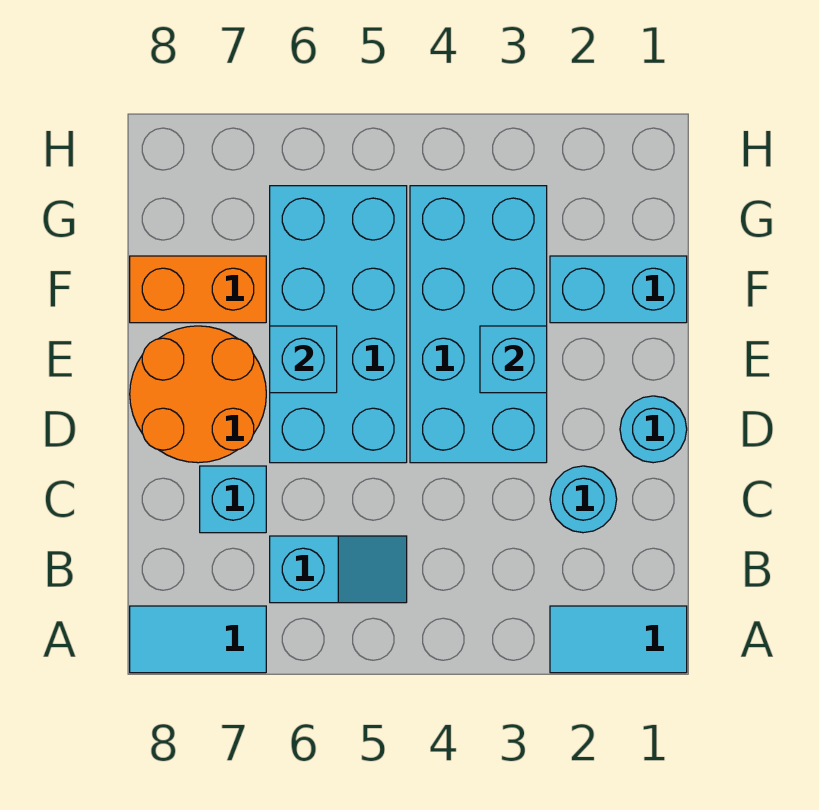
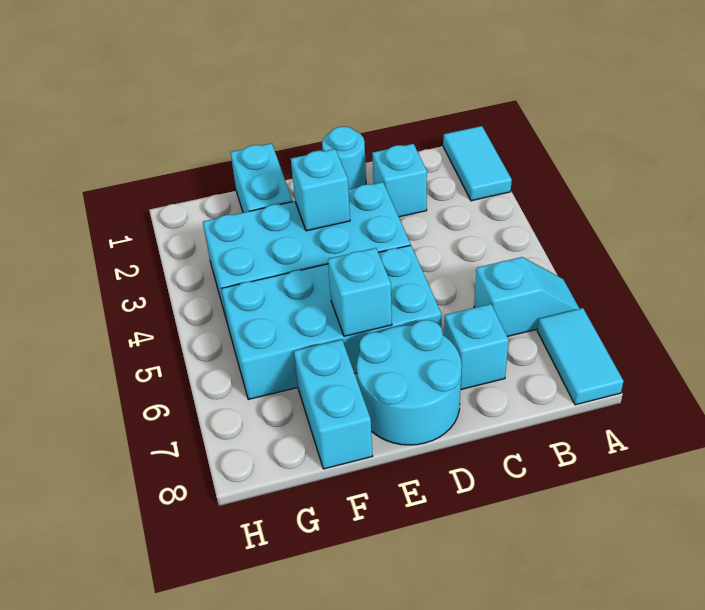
cyan slope B5:B6 level 1 top 6 -> cyan slope A6:B6 level 1 top B
cyan round brick C2 level 1 -> cyan brick C2 level 1
orange round brick D7:E8 level 1 -> cyan round brick D7:E8 level 1
orange brick F7:F8 level 1 -> cyan brick F7:F8 level 1

